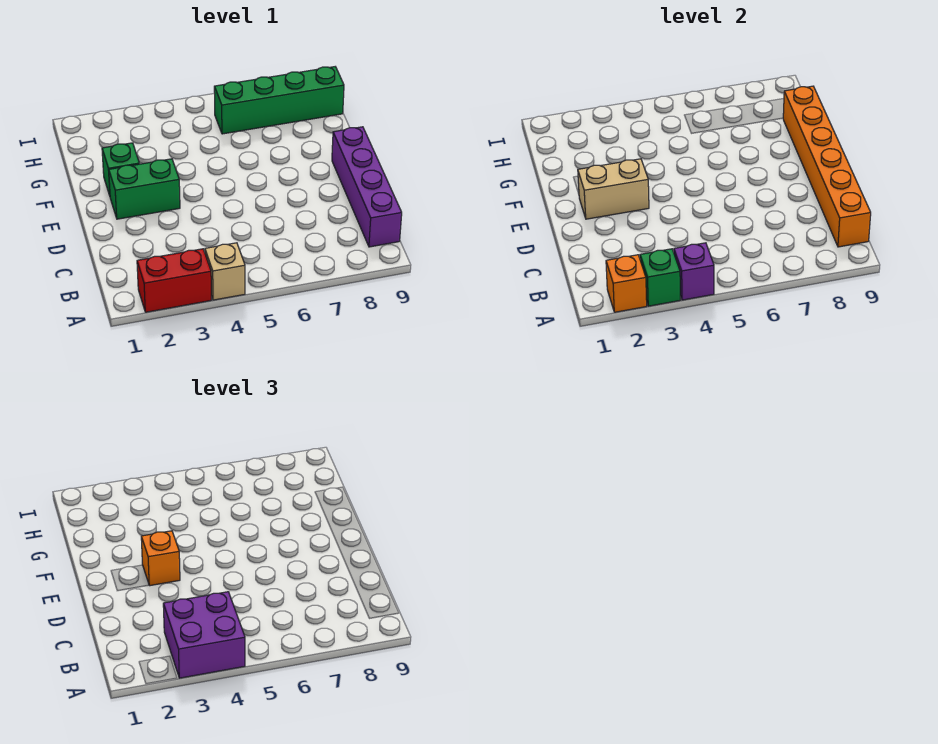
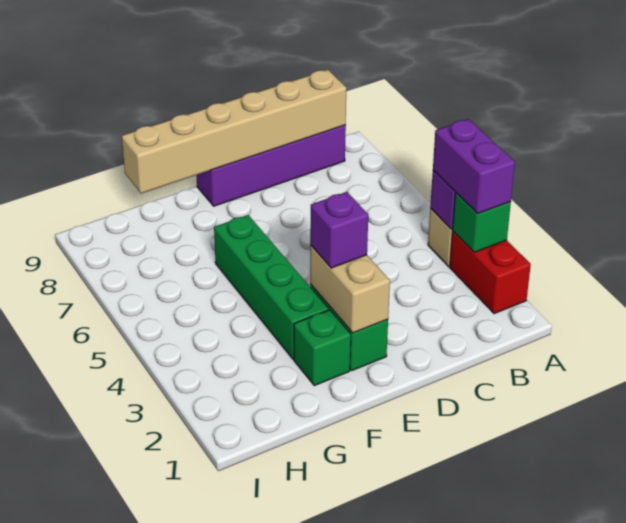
orange brick A2 level 2 -> none
purple brick A3:B4 level 3 -> purple brick A3:A4 level 3
orange brick B9:G9 level 2 -> tan brick B9:G9 level 2
orange brick E3 level 3 -> purple brick E3 level 3
green brick H6:H9 level 1 -> green brick F3:F6 level 1

